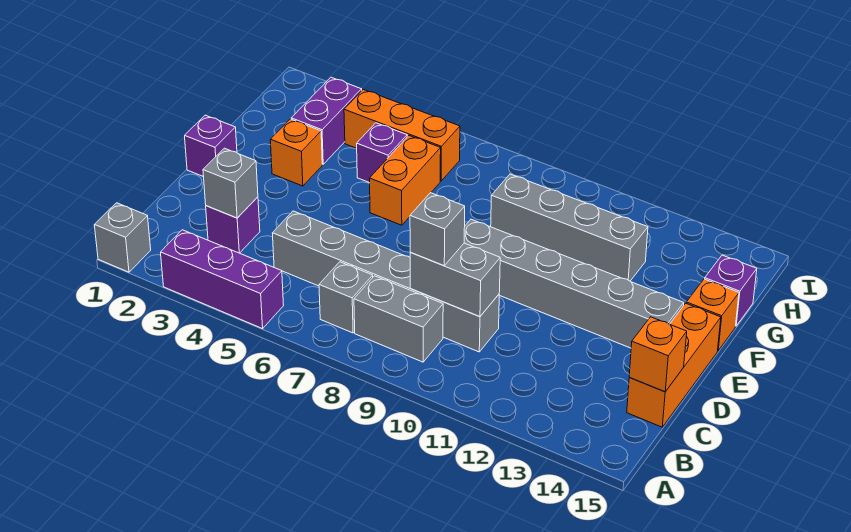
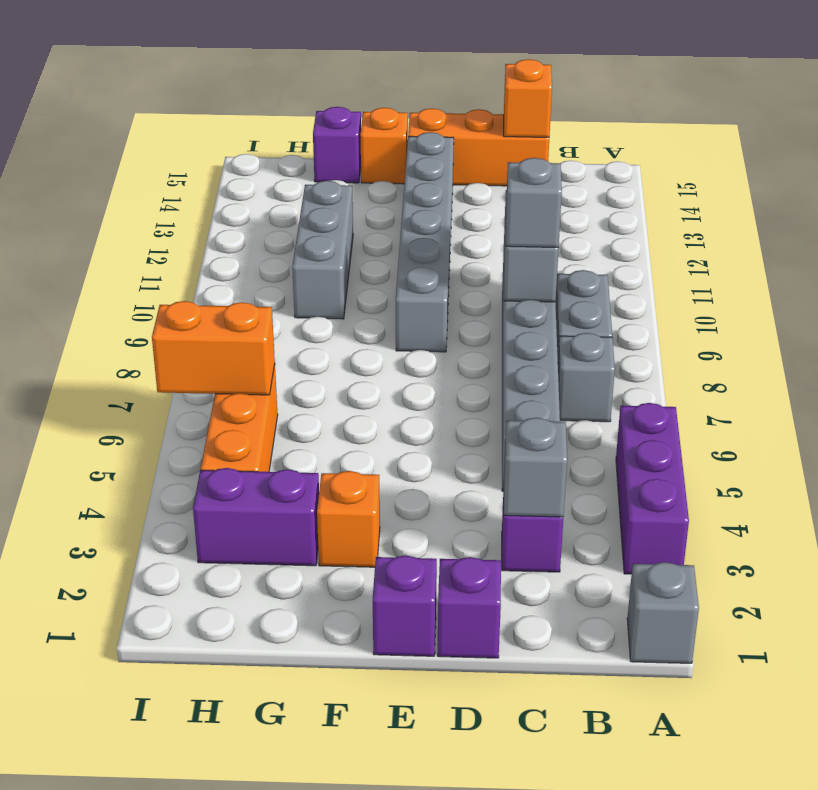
orange brick F6:G6 level 1 -> orange brick H6:I6 level 2
purple brick G5 level 1 -> purple brick D1 level 1
grey brick G9:G12 level 1 -> grey brick G10:G12 level 1

